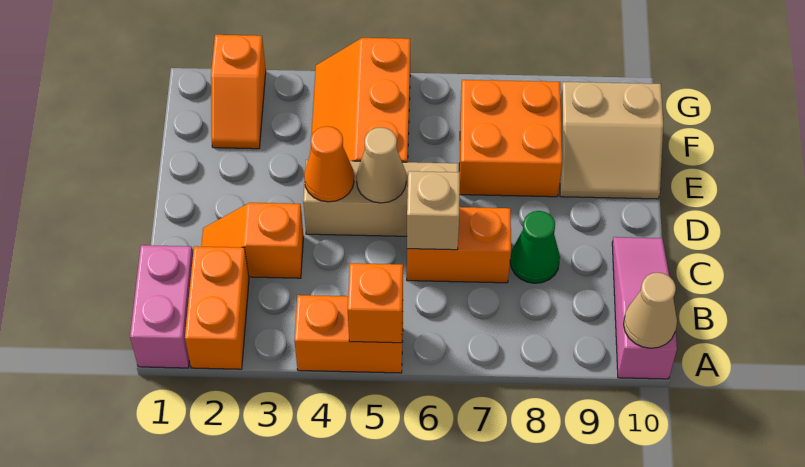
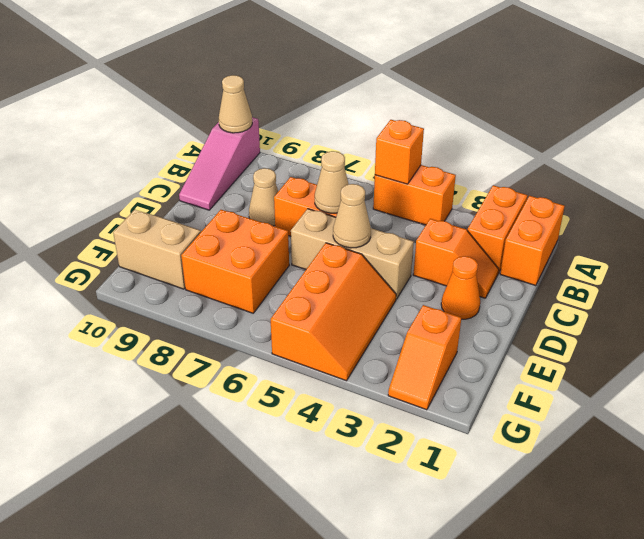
pink brick A1:B1 level 1 -> orange brick A1:B1 level 1
tan brick C6 level 2 -> tan cone C6 level 2
green cone C8 level 1 -> tan cone C8 level 1
orange cone D4 level 2 -> orange cone D2 level 1
orange slope F2:G2 level 1 top G -> orange slope F2:G2 level 1 top F

